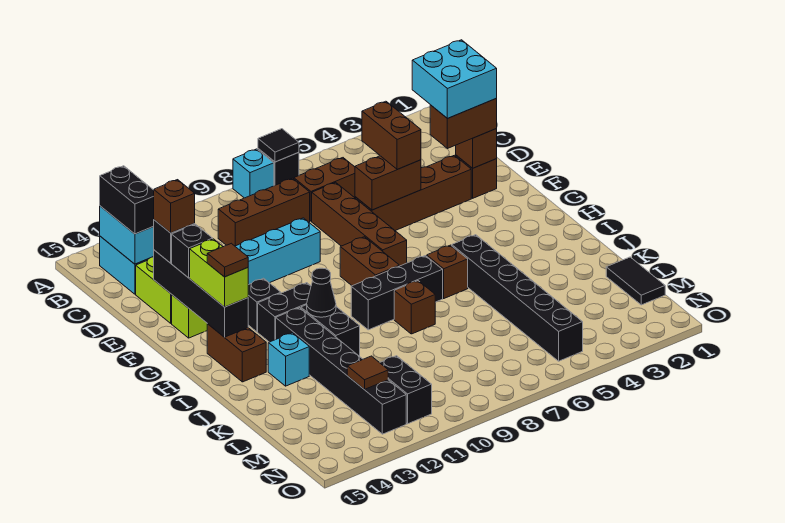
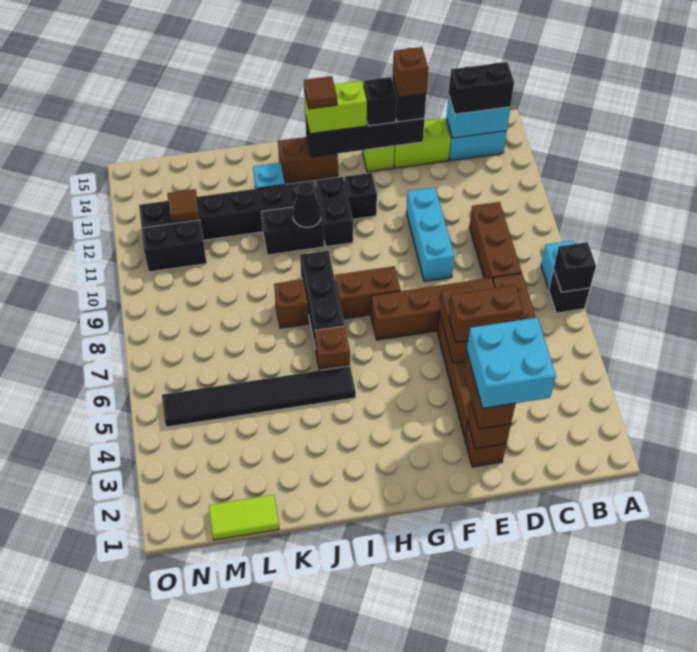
black tile A7 level 2 -> black brick A7 level 2
black brick I5:N5 level 1 -> black tile I5:N5 level 1
black tile L1:M1 level 1 -> lime tile L1:M1 level 1

